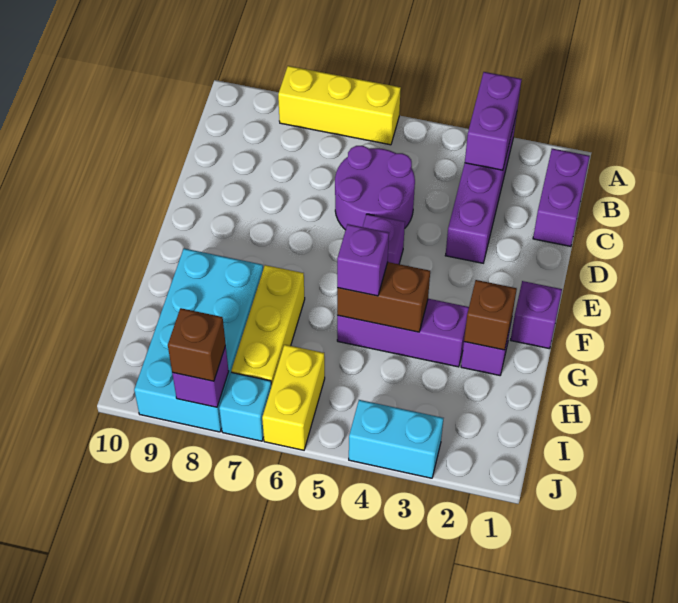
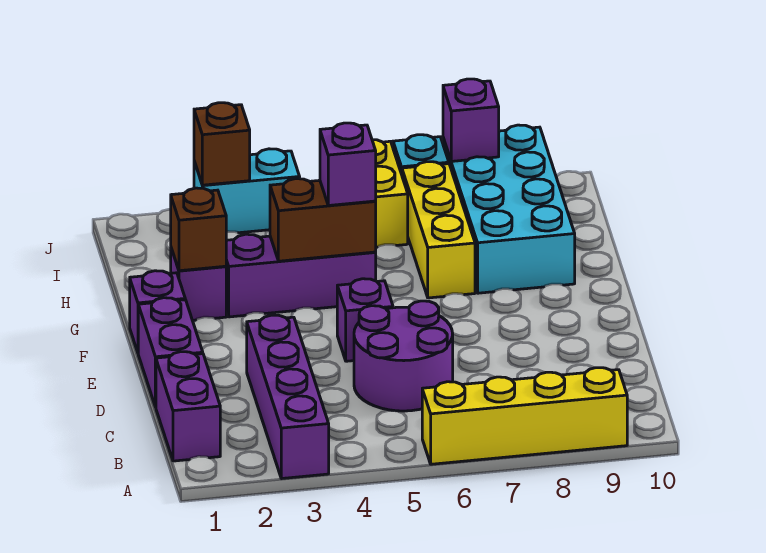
purple brick A3:B3 level 2 -> purple brick D1:E1 level 1
yellow brick A6:A8 level 1 -> yellow brick A6:A9 level 1
brown brick J8 level 3 -> brown brick J3 level 2

